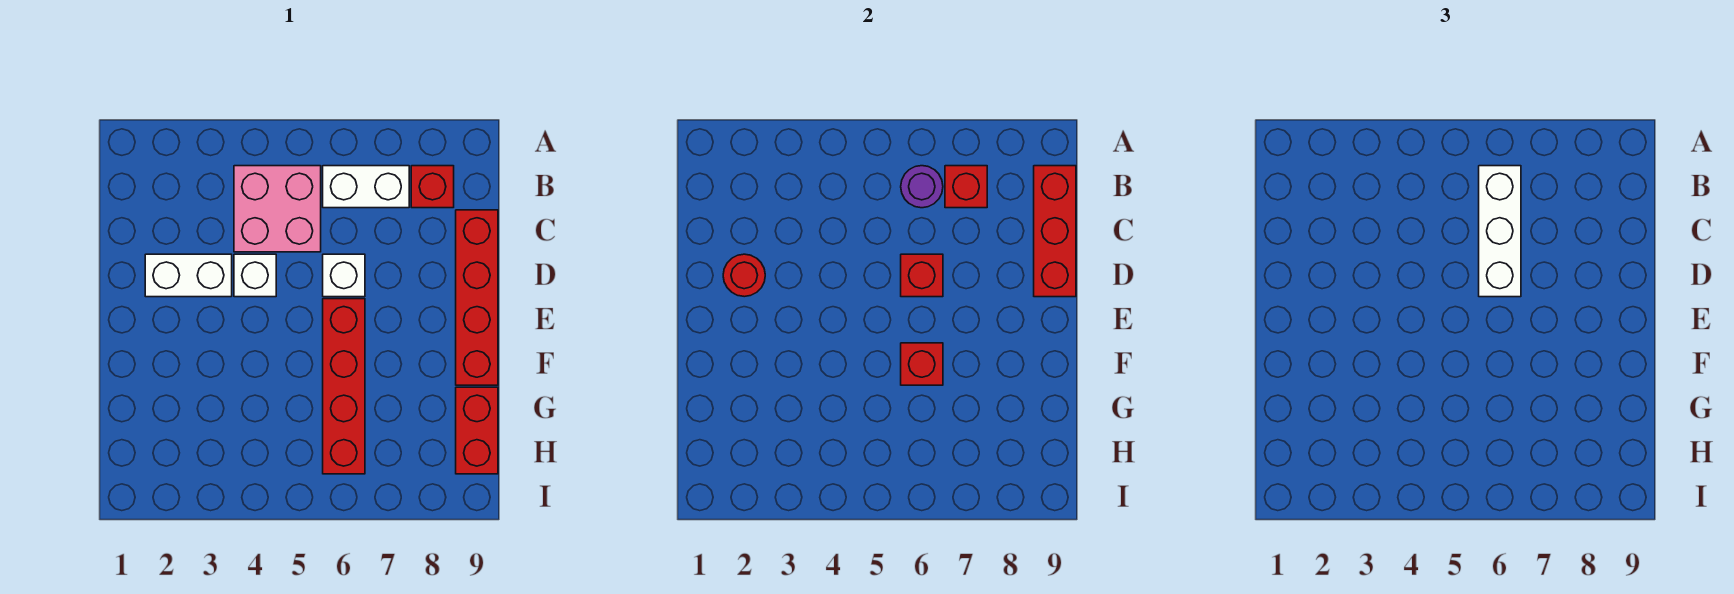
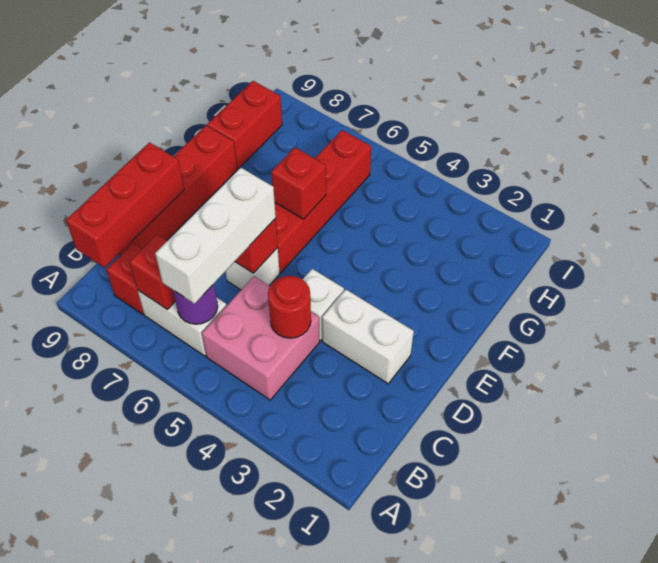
red round brick D2 level 2 -> red round brick C4 level 2

